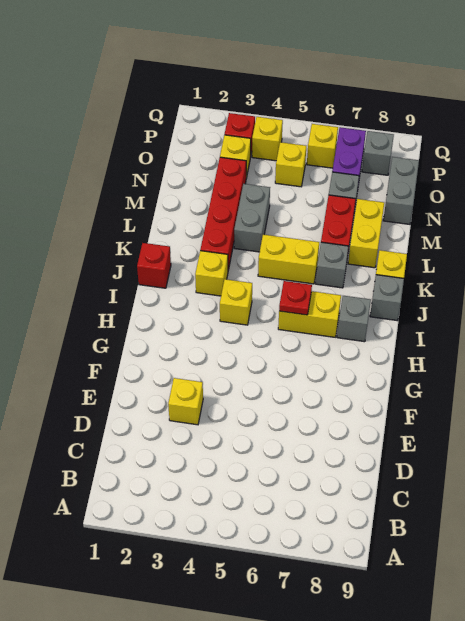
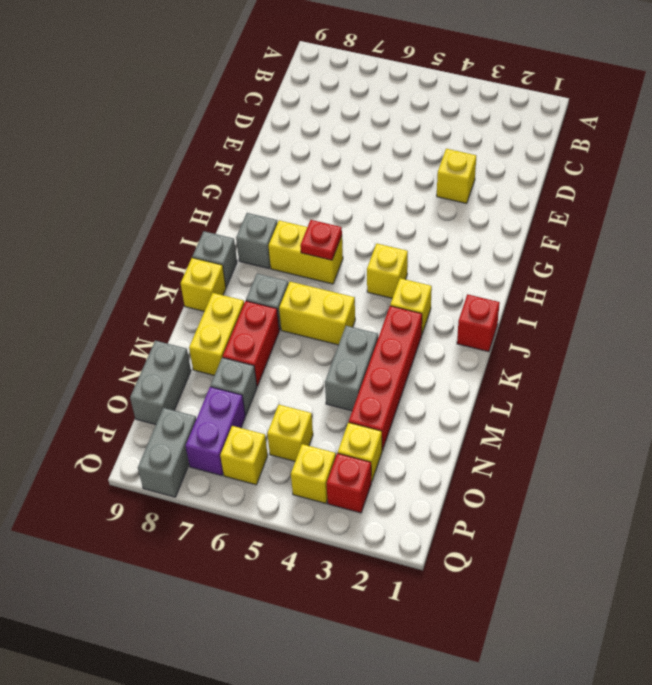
grey brick P8 level 1 -> grey brick P8:Q8 level 1

